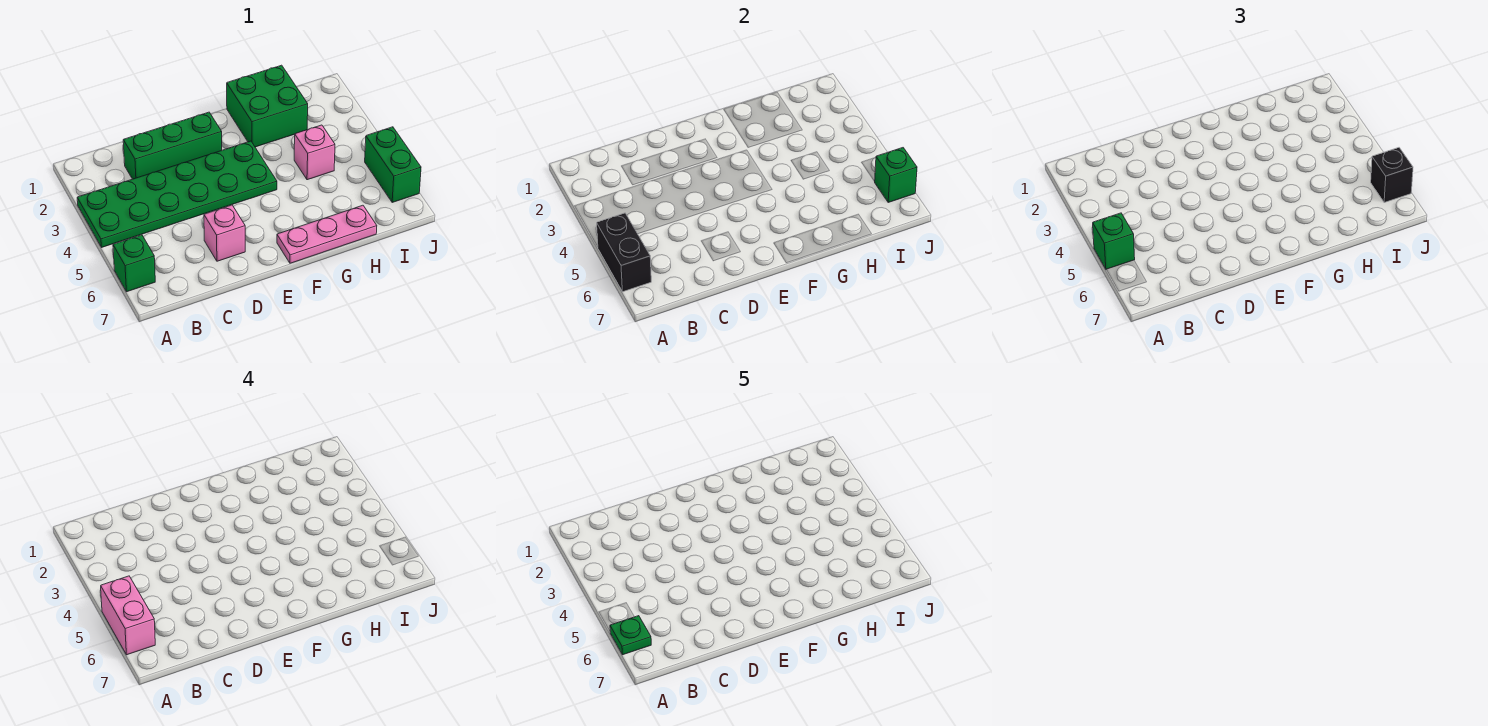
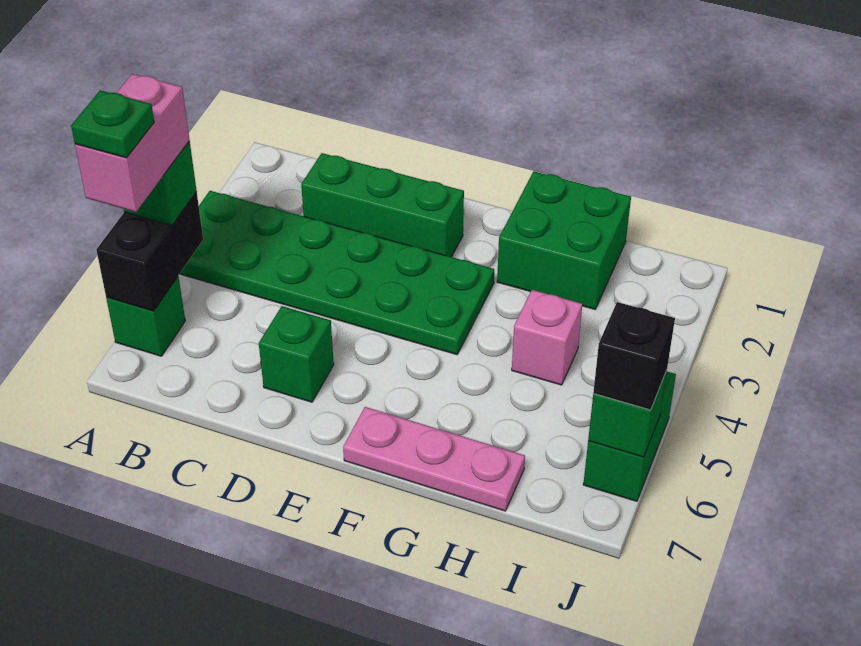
pink brick D6 level 1 -> green brick D6 level 1

